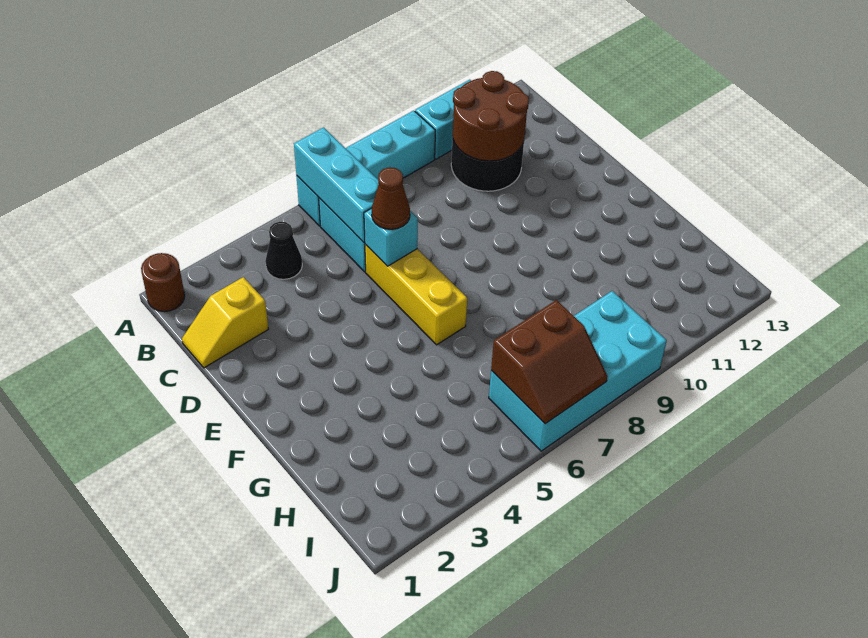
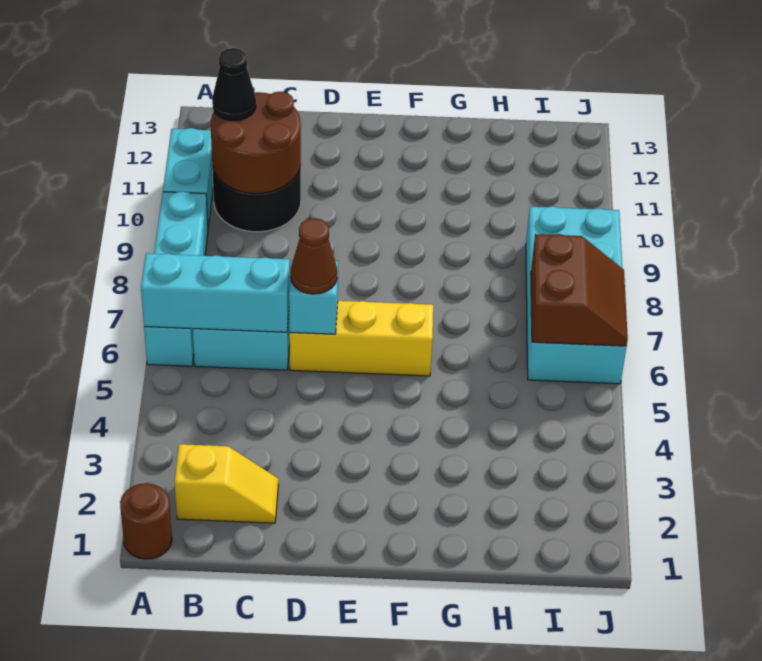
black cone B4 level 1 -> black cone B11 level 3
yellow slope C1:C2 level 1 top 2 -> yellow slope B2:C2 level 1 top B

